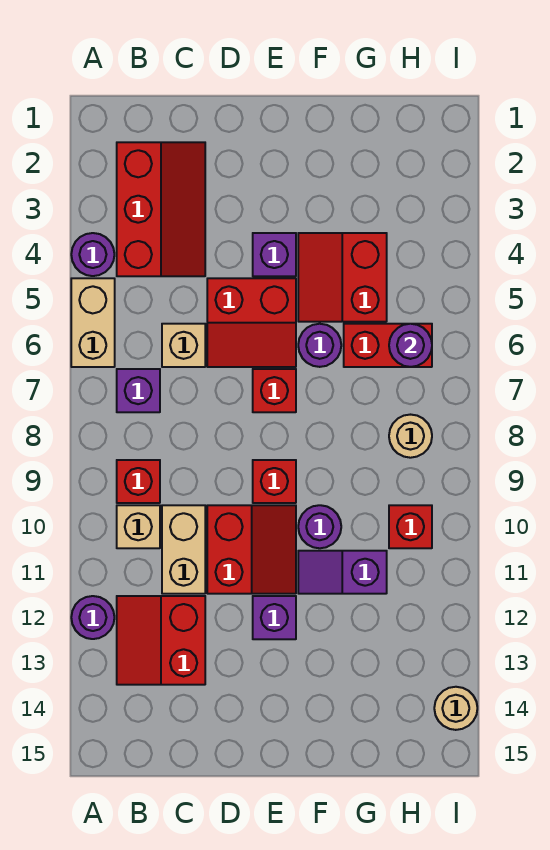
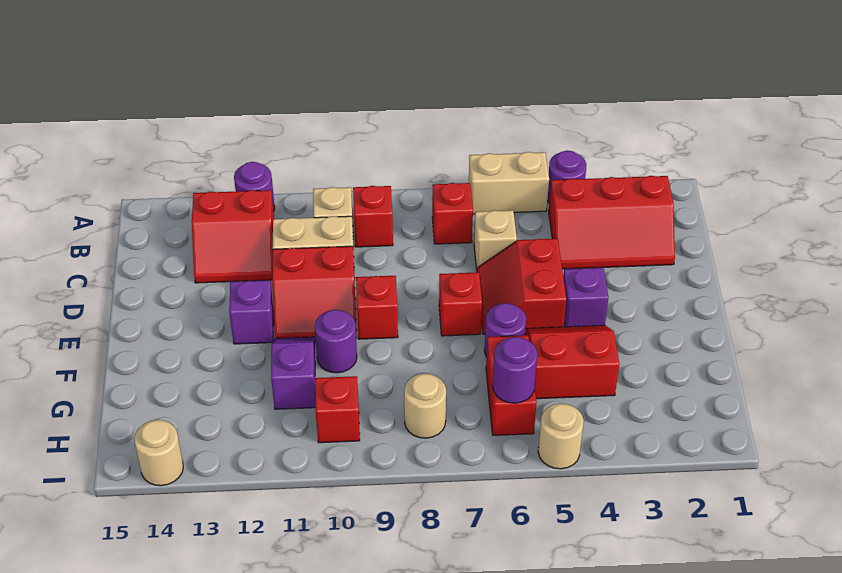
purple brick B7 level 1 -> red brick B7 level 1
red slope B12:C13 level 1 top C -> red slope B12:C13 level 1 top B
none -> tan round brick I5 level 1

